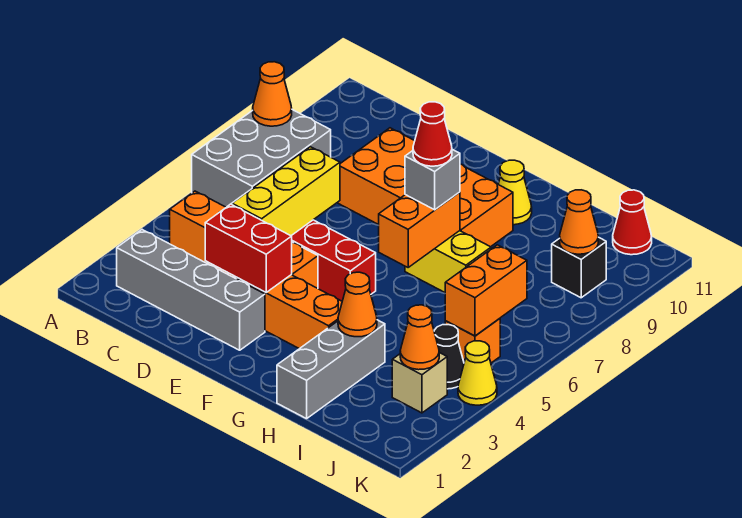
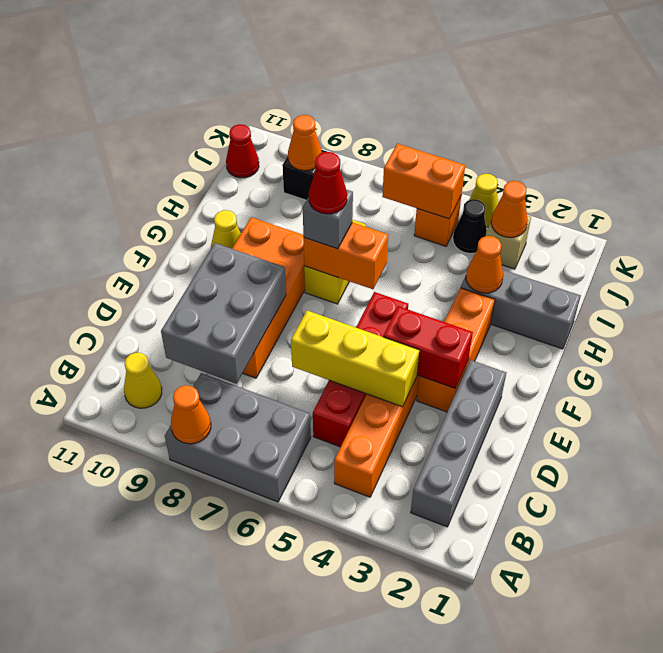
none -> yellow cone B10 level 1
none -> grey brick C8:E9 level 2
red brick D3:E3 level 2 -> red brick E3:E4 level 2

